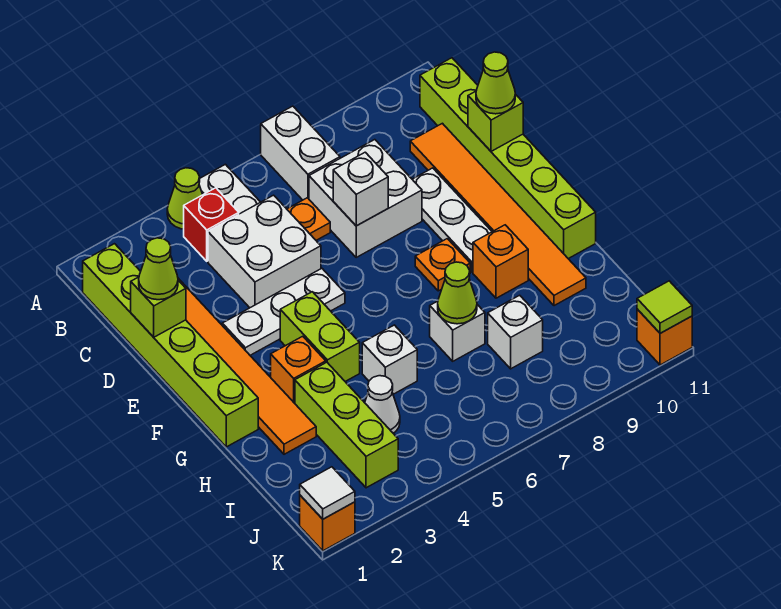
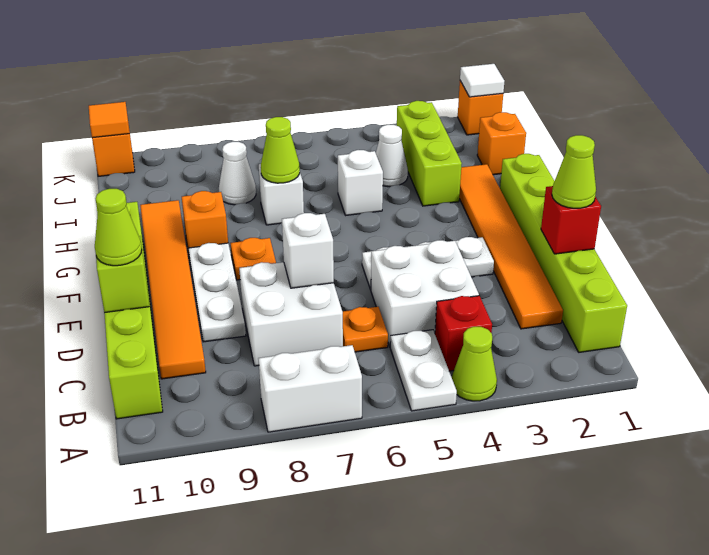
white brick A7:B7 level 1 -> white brick A7:A8 level 1
lime brick D1 level 2 -> red brick D1 level 2
lime brick F4:G4 level 1 -> none
orange brick G3 level 1 -> orange brick I1 level 1
white brick I8 level 1 -> white cone I8 level 1
lime tile K11 level 2 -> orange tile K11 level 2

